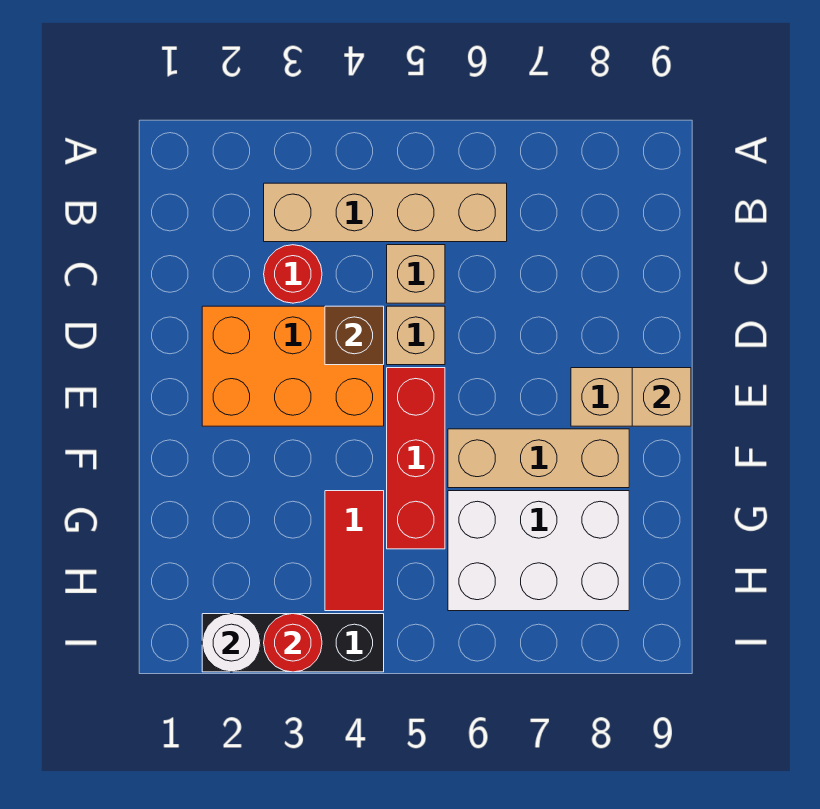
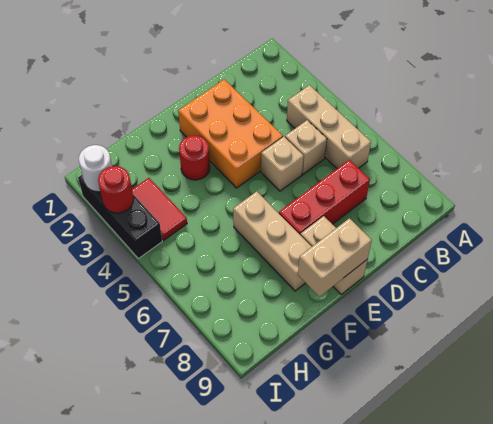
tan brick B3:B6 level 1 -> tan brick B4:B6 level 1
red round brick C3 level 1 -> red round brick F3 level 1
brown brick D4 level 2 -> none
red brick E5:G5 level 1 -> red brick C7:E7 level 1
tan brick E9 level 2 -> tan brick E9:F9 level 2
red tile G4:H4 level 1 -> red tile H3:H4 level 1
white brick G6:H8 level 1 -> none

